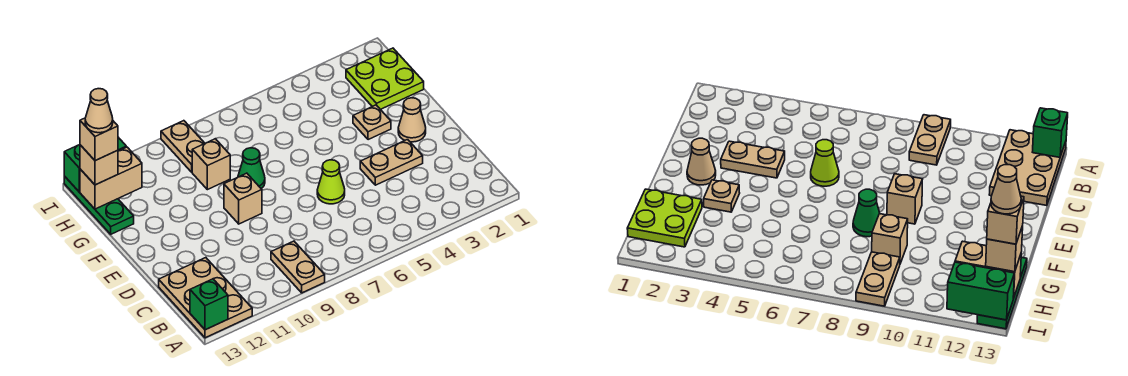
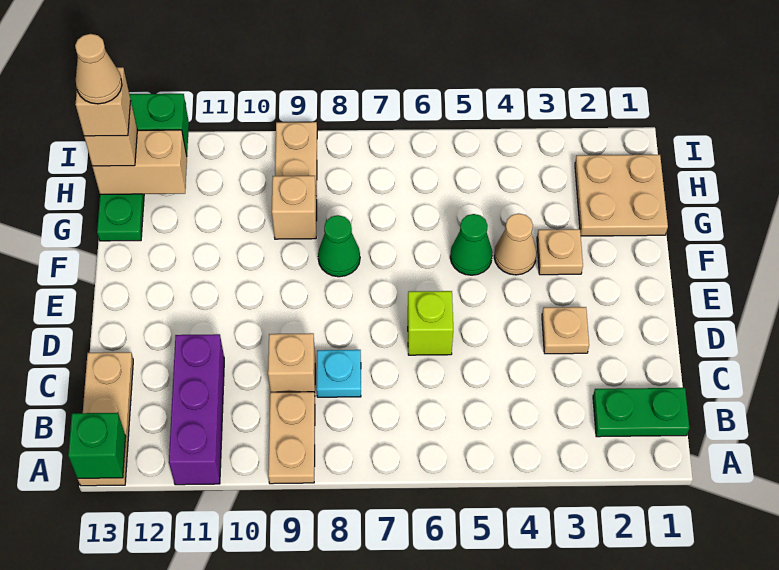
none -> purple brick A11:C11 level 1
tan plate A12:C13 level 1 -> tan plate A13:C13 level 1
none -> green plate B1:B2 level 1
none -> cyan plate C8 level 1
tan plate D3:D4 level 1 -> tan plate D3 level 1
lime cone D6 level 1 -> lime brick D6 level 1
tan cone E2 level 1 -> tan cone F4 level 1
tan brick E9 level 1 -> tan brick C9 level 1
none -> green cone F5 level 1
lime plate G1:H2 level 1 -> tan plate G1:H2 level 1

